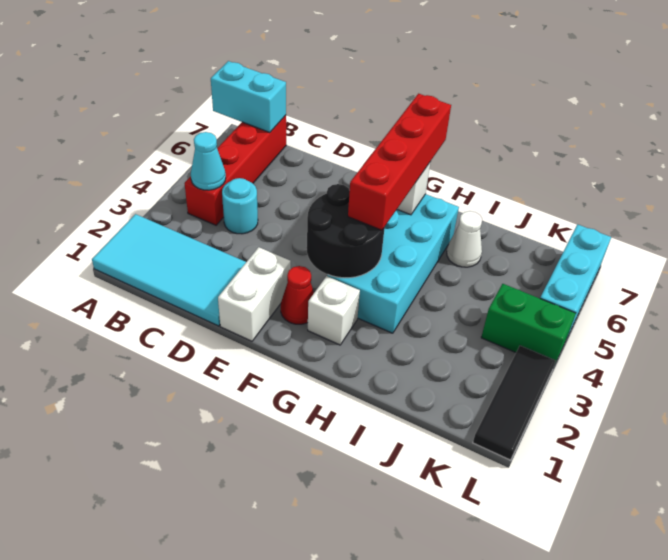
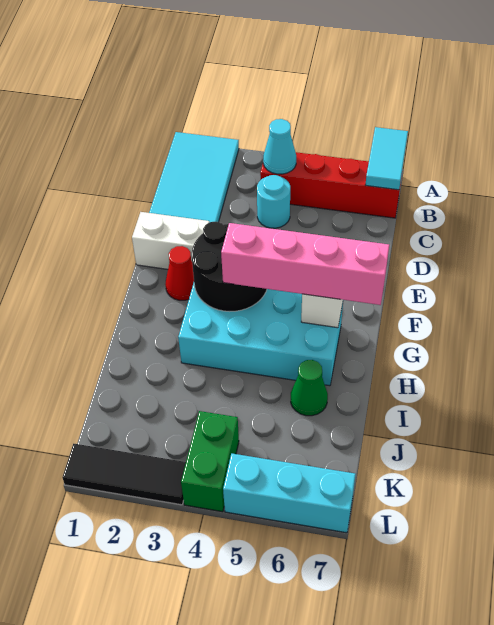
cyan brick A7:B7 level 2 -> cyan tile A7:B7 level 2
white brick G2 level 1 -> none
red brick G4:G7 level 3 -> pink brick G4:G7 level 3
white cone I6 level 1 -> green cone I6 level 1

